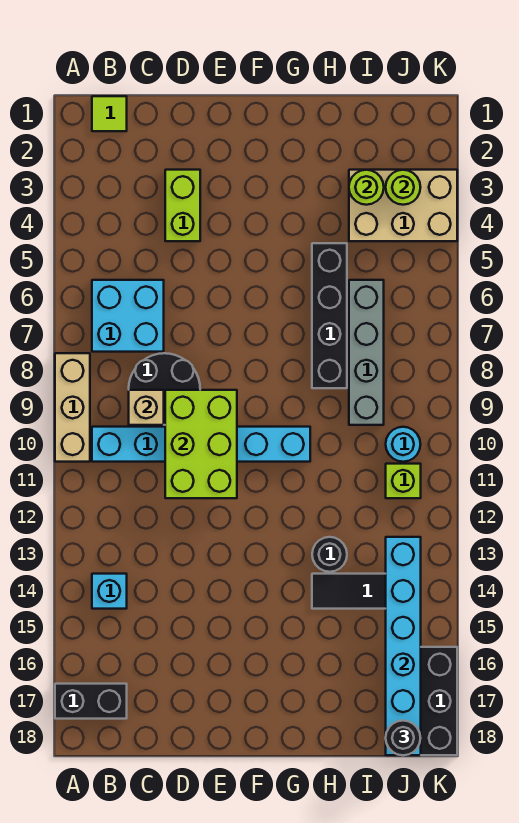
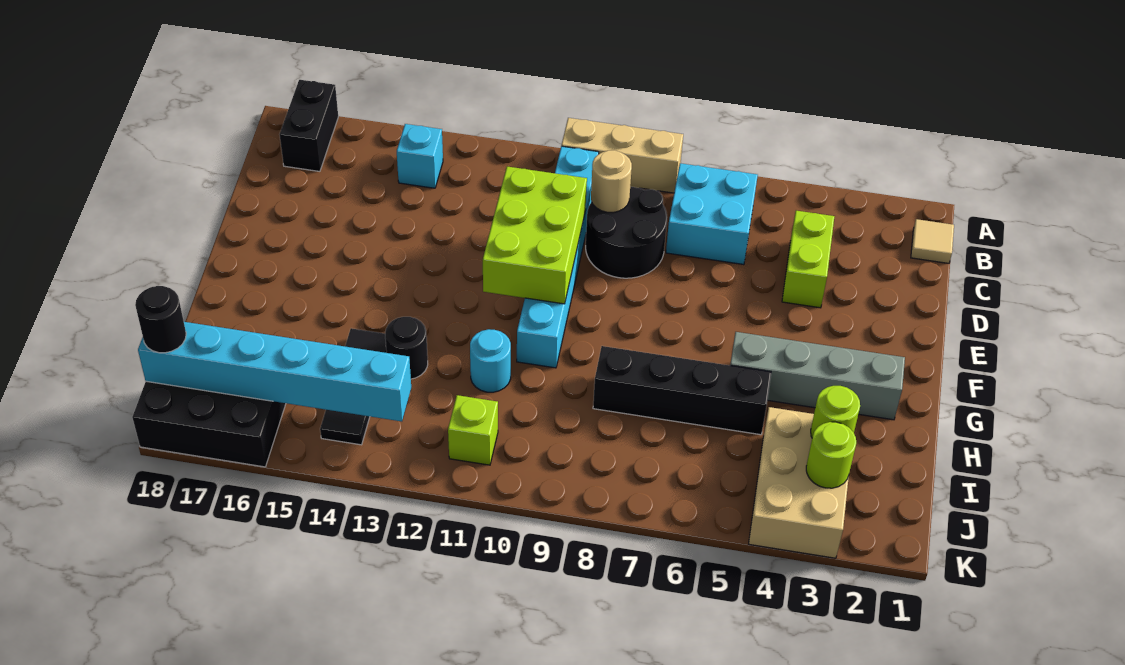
lime tile B1 level 1 -> tan tile B1 level 1
tan brick C9 level 2 -> tan round brick C9 level 2
lime brick D3:D4 level 1 -> lime brick C4:D4 level 1
lime brick D9:E11 level 2 -> lime brick D10:F11 level 2
grey brick I6:I9 level 1 -> grey brick G2:G5 level 1
cyan round brick J10 level 1 -> cyan round brick H11 level 1

